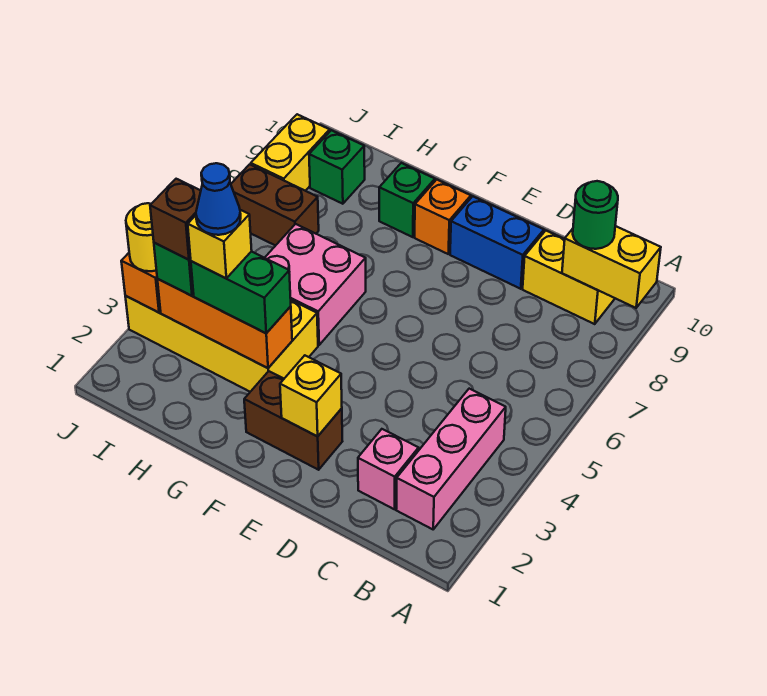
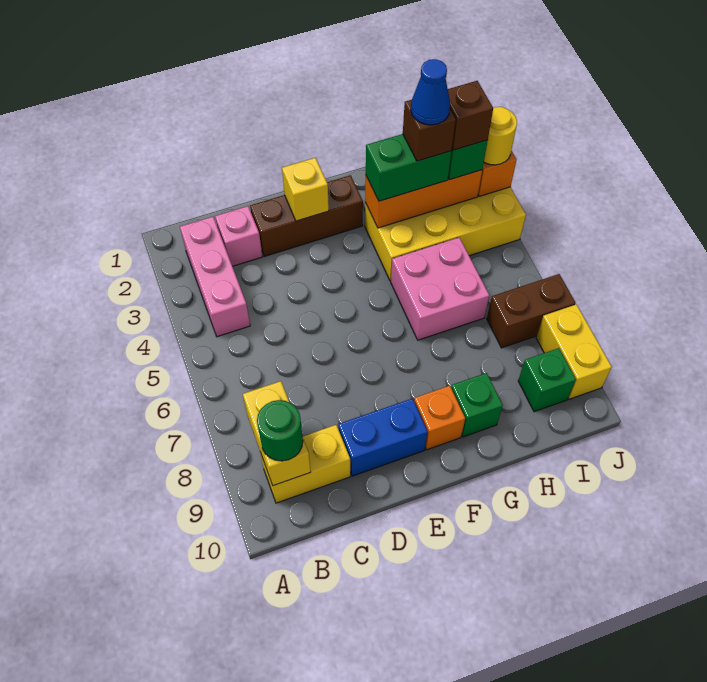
yellow brick A9:B9 level 2 -> yellow brick B8:B9 level 2
brown brick E2:F2 level 1 -> brown brick D2:F2 level 1
yellow brick H3 level 4 -> brown brick H3 level 4

